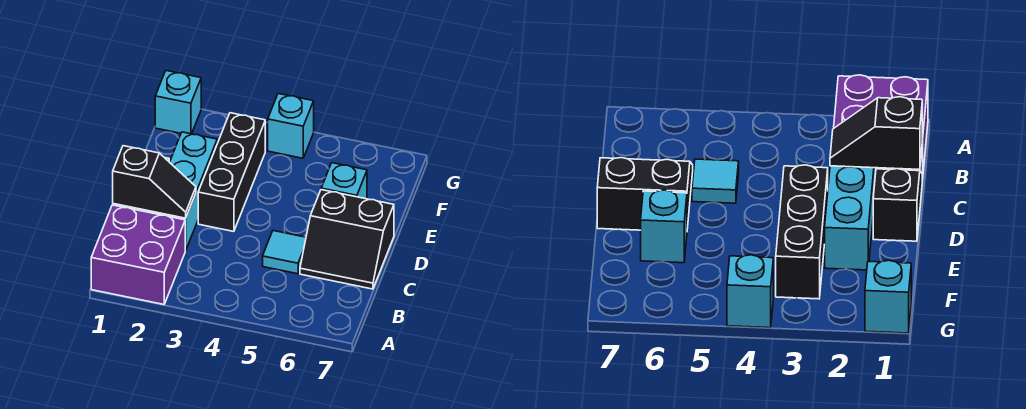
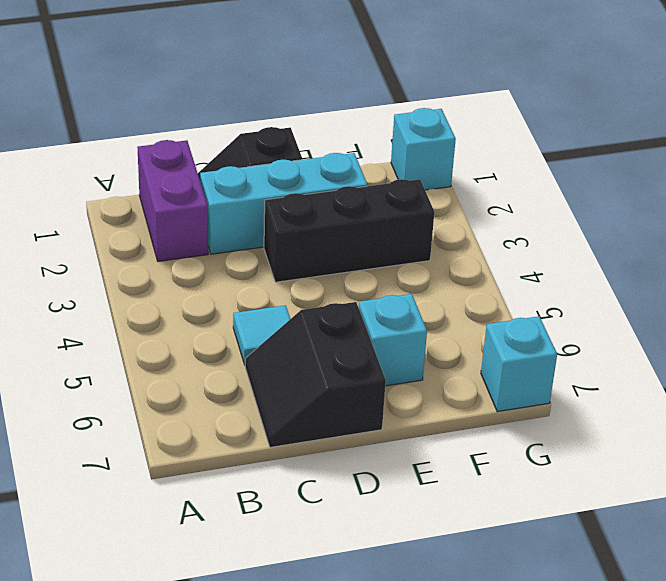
purple brick A1:B2 level 1 -> purple brick B1:B2 level 1
black slope C1:C2 level 2 top 1 -> none
cyan brick G4 level 1 -> cyan brick G7 level 1

